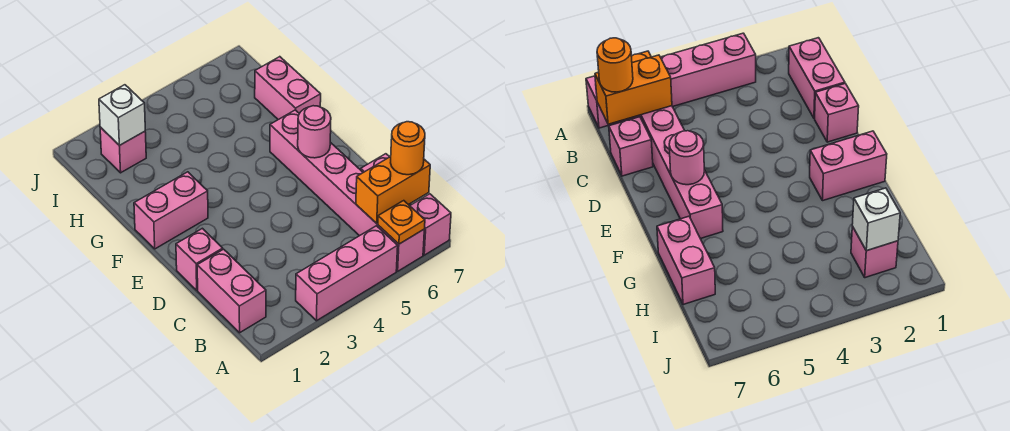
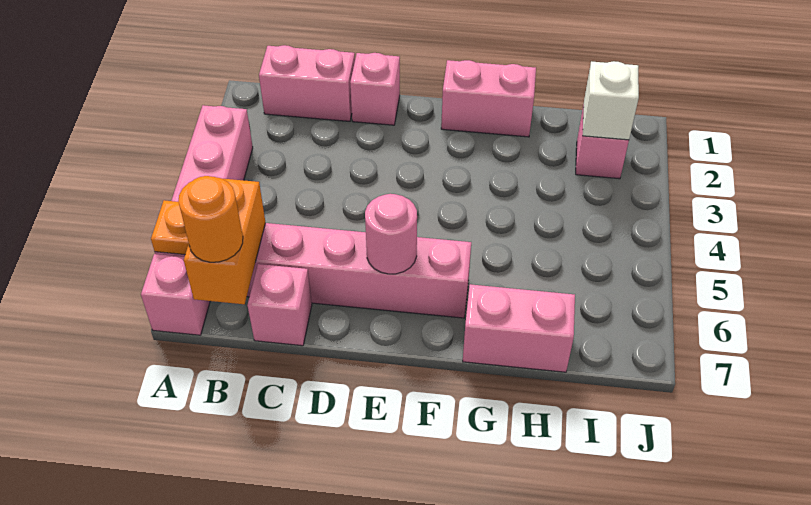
pink brick F1:F2 level 1 -> pink brick F1:G1 level 1

